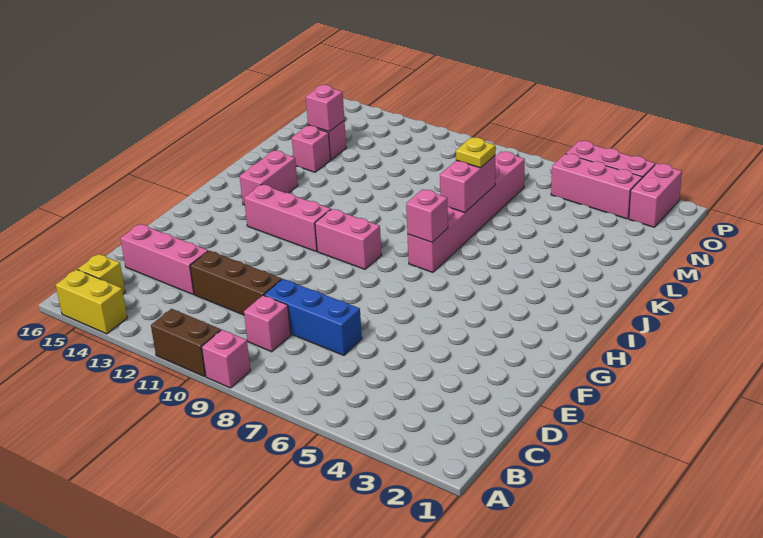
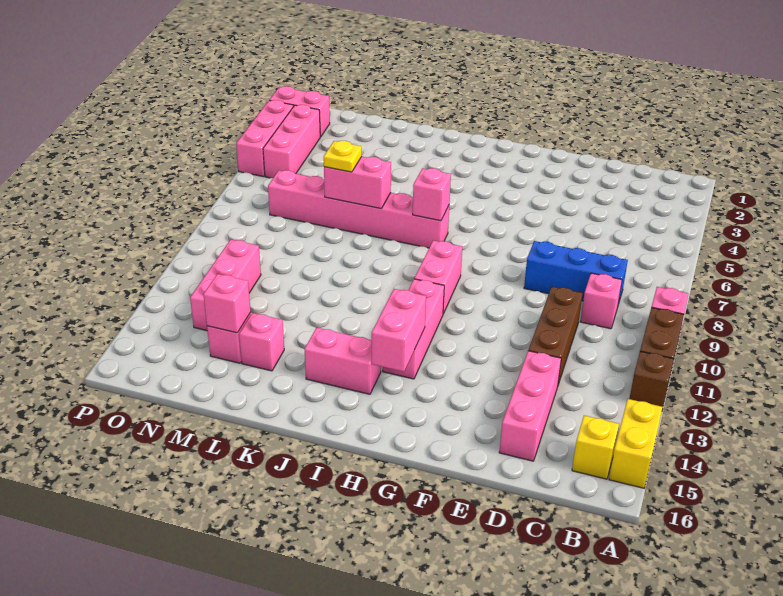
none -> brown brick A12 level 1
blue brick D7:D9 level 1 -> blue brick C8:E8 level 1
none -> pink brick H13:H14 level 2
none -> pink brick N11:N13 level 1

